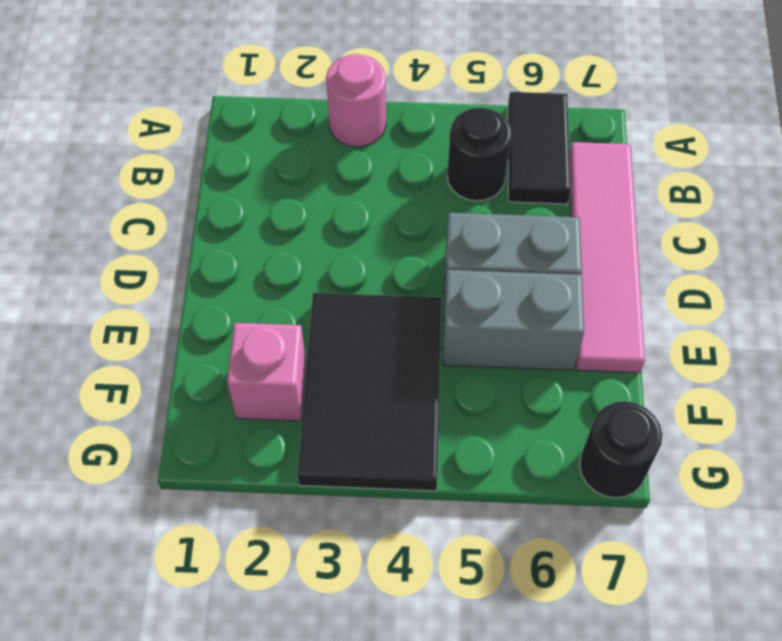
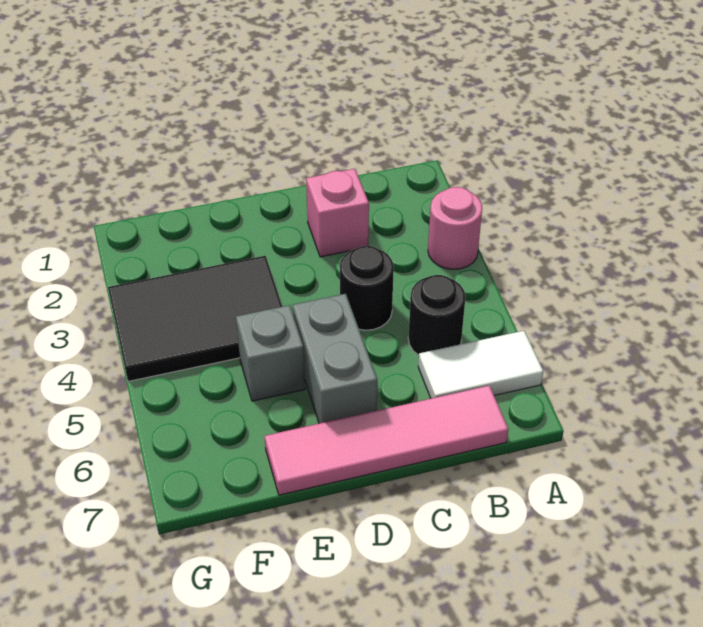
black tile A6:B6 level 1 -> white tile A6:B6 level 1
grey brick E5:E6 level 1 -> grey brick E5 level 1
pink brick F2 level 1 -> pink brick C2 level 1
black round brick G7 level 1 -> black round brick C4 level 1

